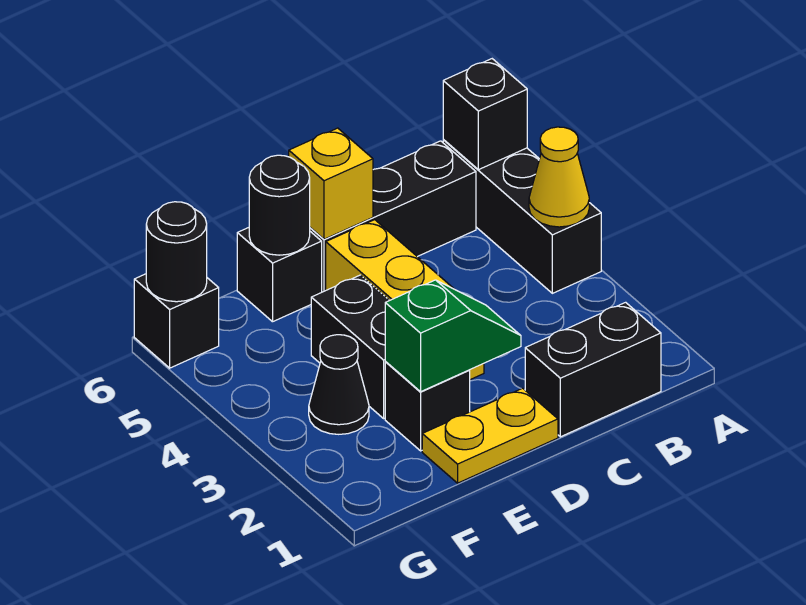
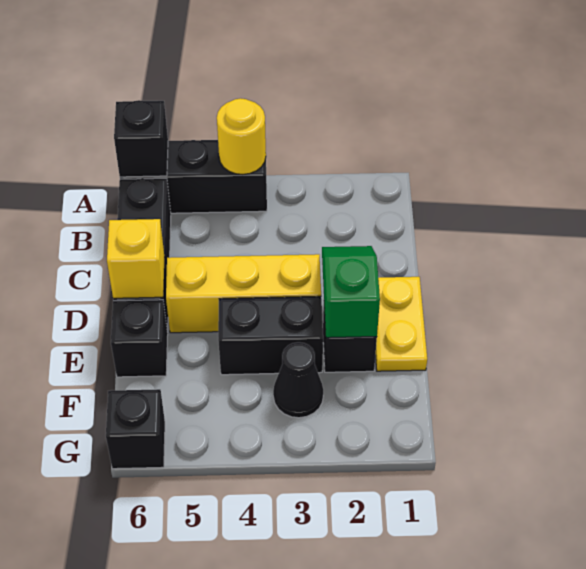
yellow cone A4 level 2 -> yellow round brick A4 level 2
black brick B1:C1 level 1 -> none
black round brick E6 level 2 -> none
black round brick G6 level 2 -> none

